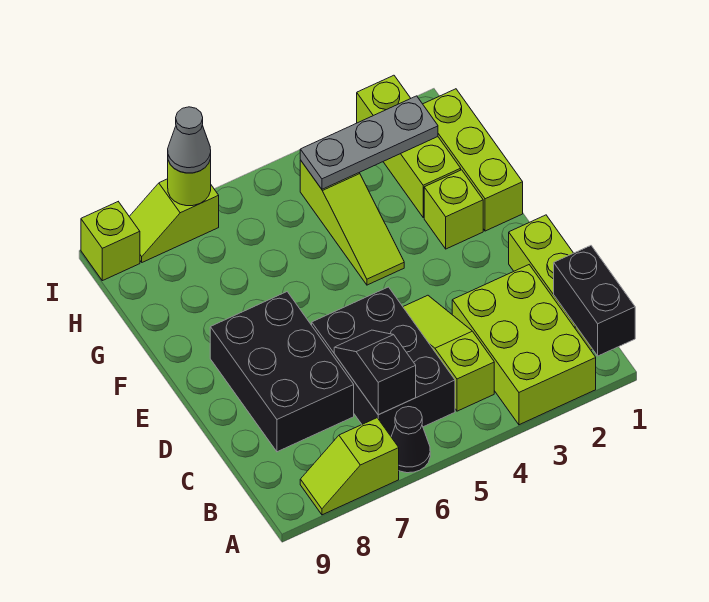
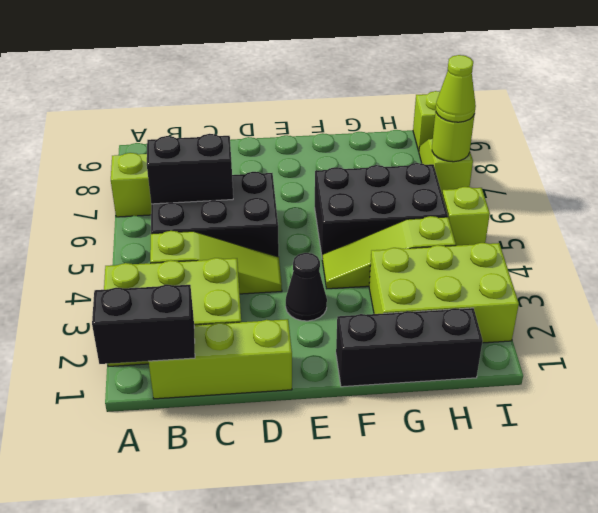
black cone A6 level 1 -> black cone E3 level 1
black slope B6:C6 level 2 top B -> black brick B6:C6 level 2
black brick C7:E8 level 1 -> black brick F5:H6 level 1
lime brick F1:H1 level 1 -> black brick F1:H1 level 1
lime brick F2 level 1 -> lime brick I5 level 1
lime brick G2:I2 level 1 -> lime brick G2:I3 level 1
grey plate H2:H4 level 2 -> none
grey cone I7 level 3 -> lime cone I7 level 3

